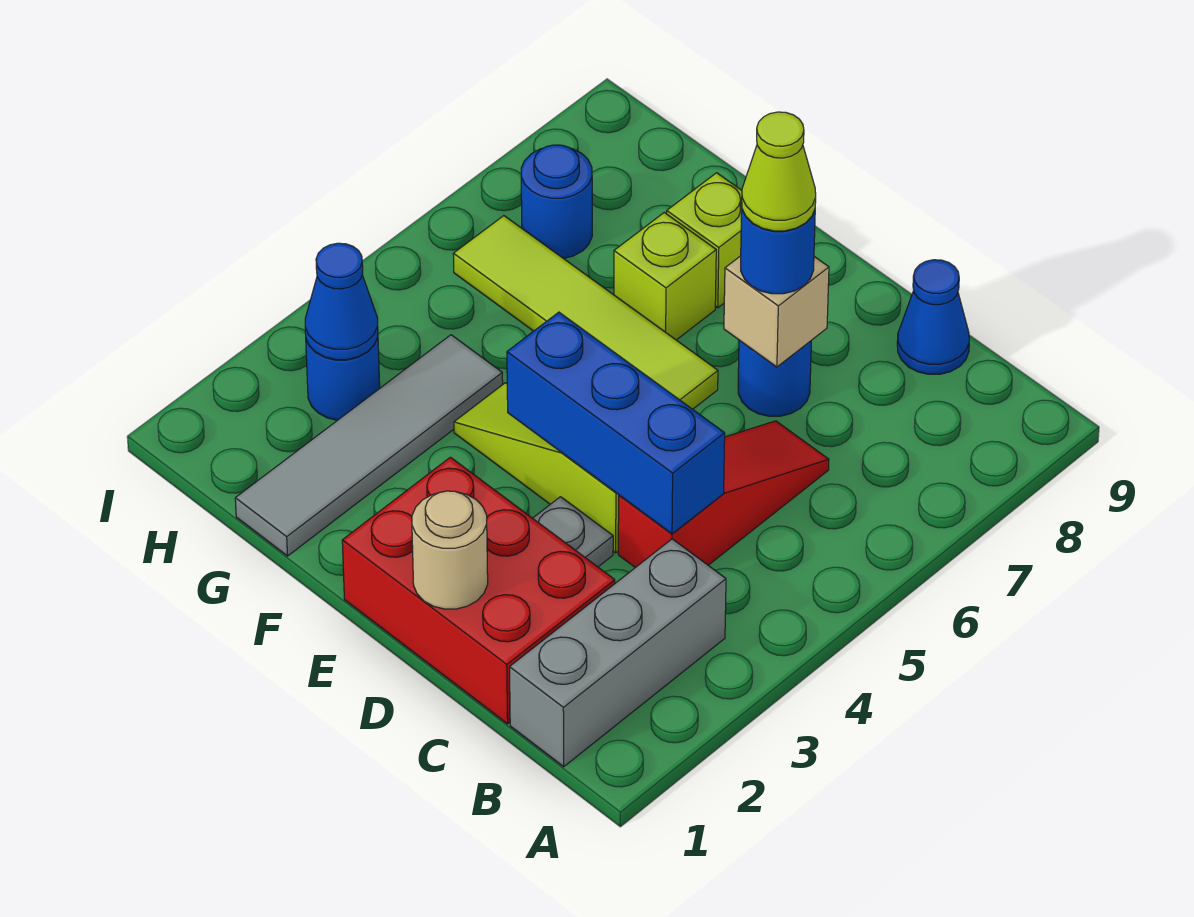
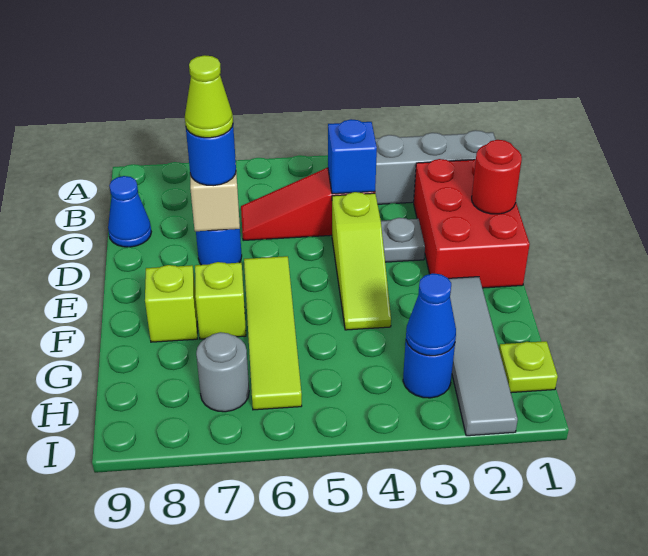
blue brick C4:E4 level 2 -> blue brick C4 level 2
tan round brick D1 level 2 -> red round brick D1 level 2
grey tile G1:G4 level 1 -> grey tile F2:I2 level 1
none -> lime plate H1 level 1
blue round brick H7 level 1 -> grey round brick H7 level 1

